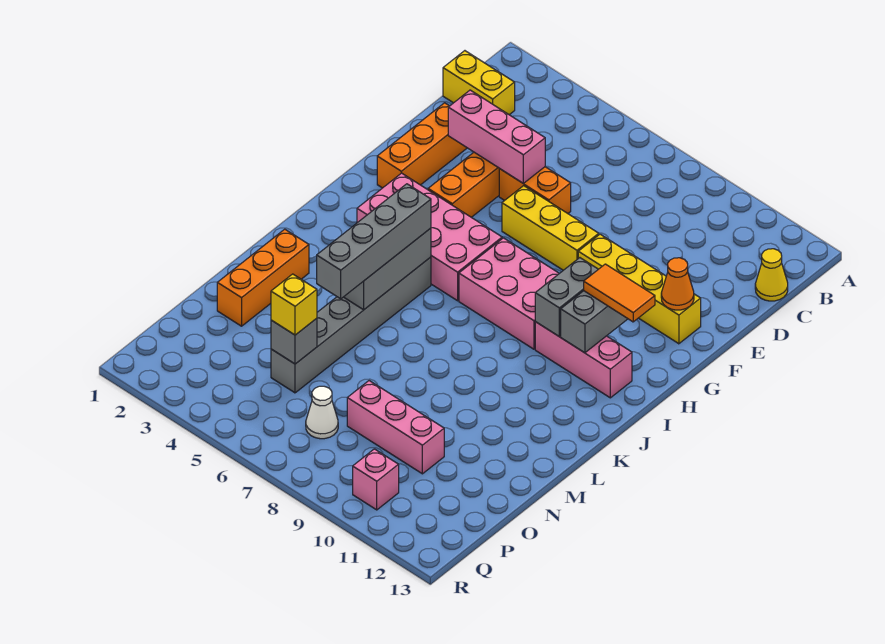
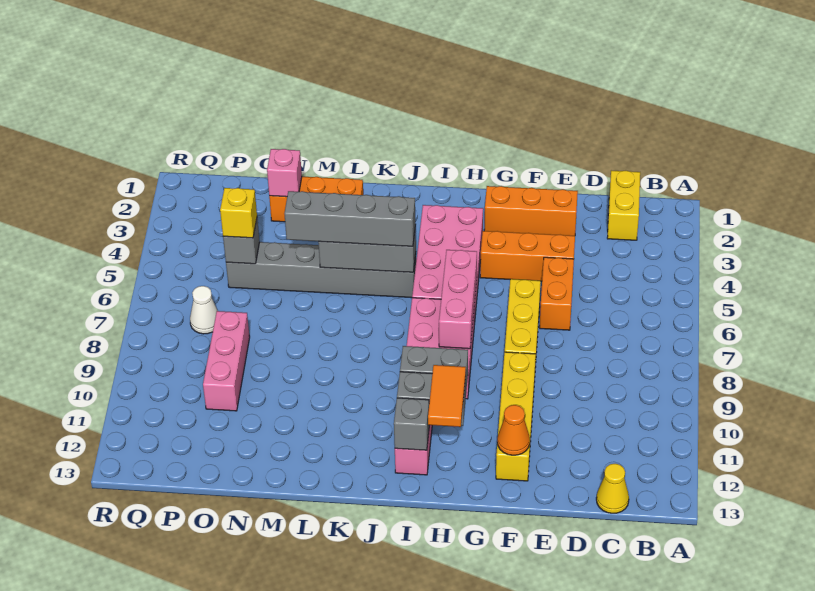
pink brick E3:E5 level 2 -> pink brick H6:H8 level 2
none -> grey brick I12 level 2
pink brick Q10 level 1 -> pink brick N2 level 2

